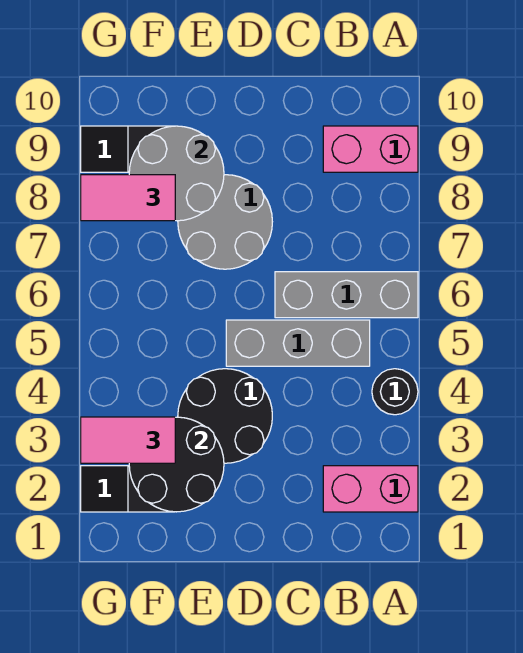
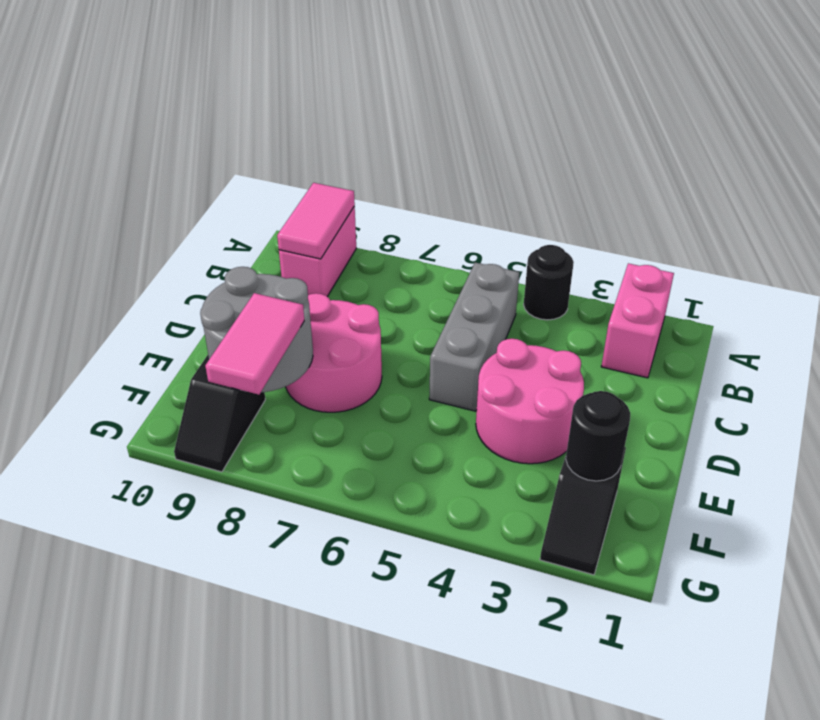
grey brick A6:C6 level 1 -> none
black round brick D3:E4 level 1 -> pink round brick D3:E4 level 1
grey round brick D7:E8 level 1 -> pink round brick D7:E8 level 1
black round brick E2:F3 level 2 -> black round brick F2 level 2
pink tile F3:G3 level 3 -> pink tile A9:B9 level 2

